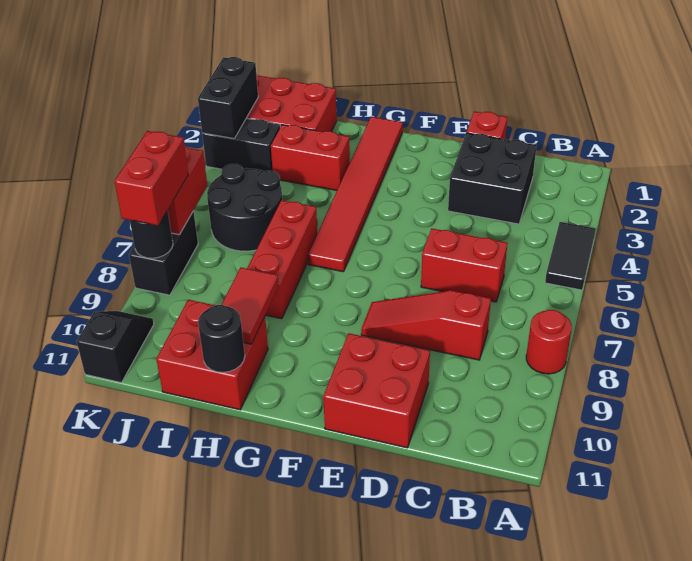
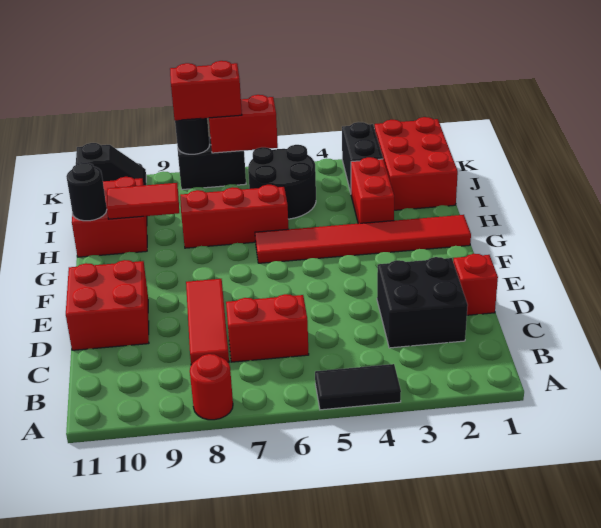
red brick C6:D6 level 1 -> red brick C6:C7 level 1
red slope C8:E8 level 1 top C -> red tile C8:E8 level 1
black brick K2:K3 level 2 -> none

